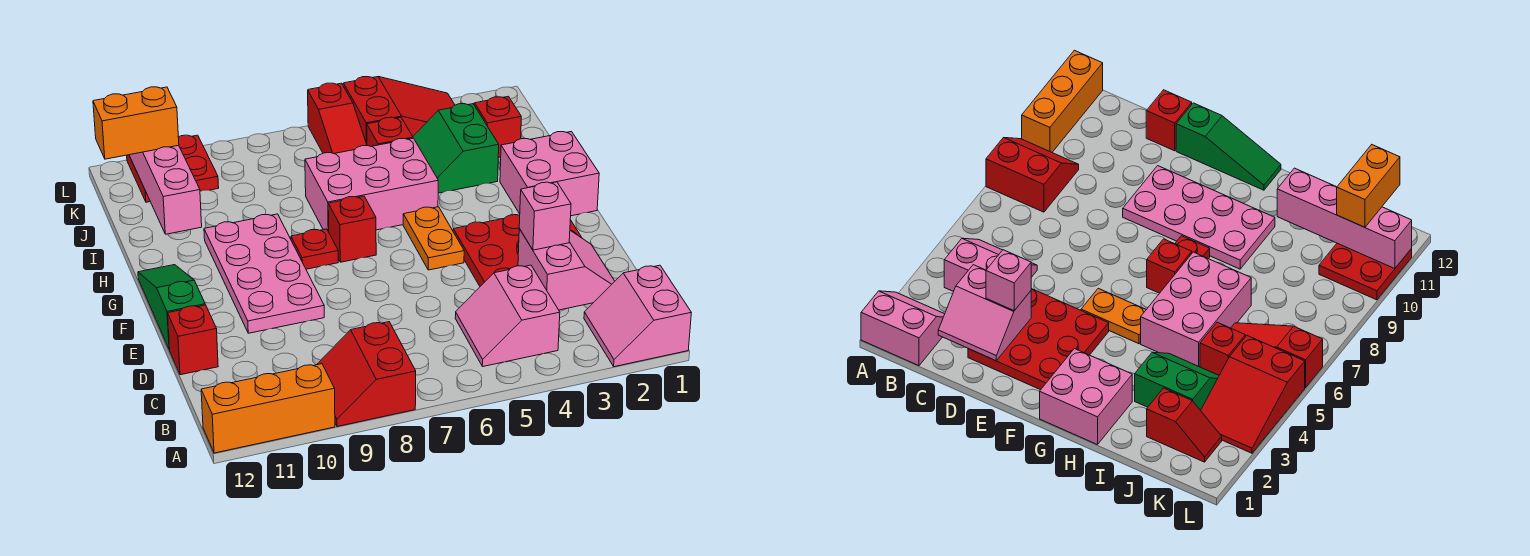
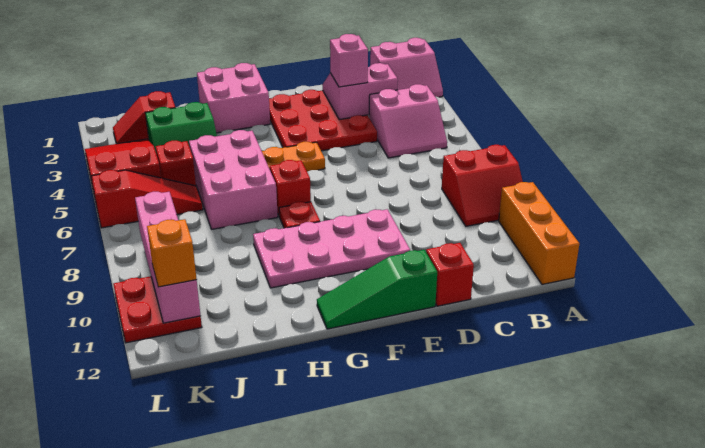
pink brick I11:L11 level 2 -> pink brick K8:K11 level 2
orange brick K11:K12 level 3 -> orange brick K11 level 3

